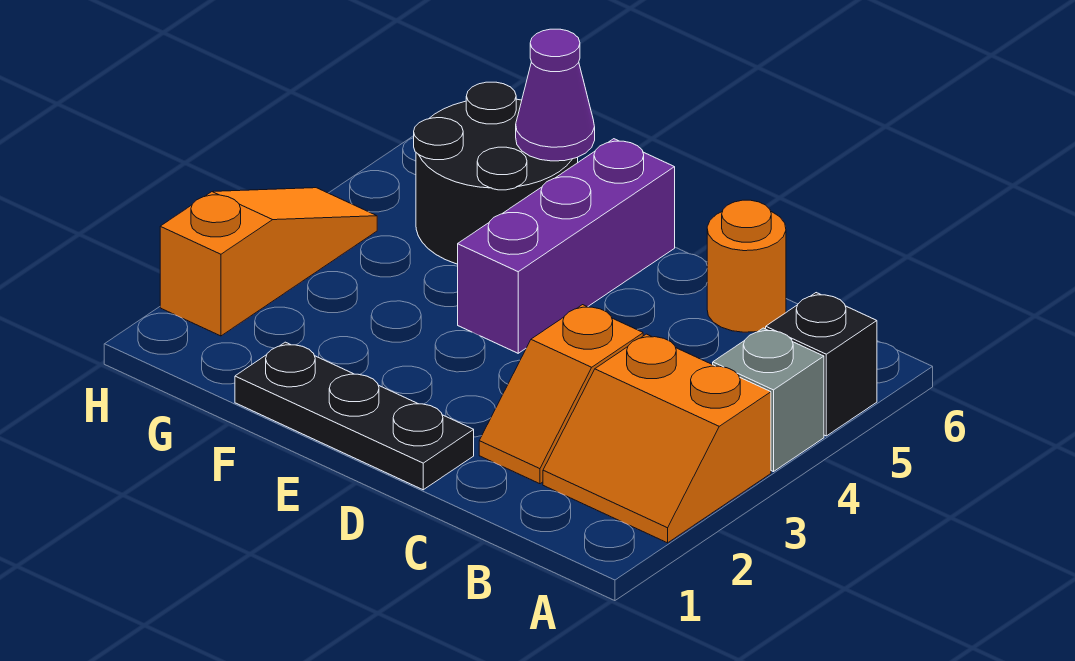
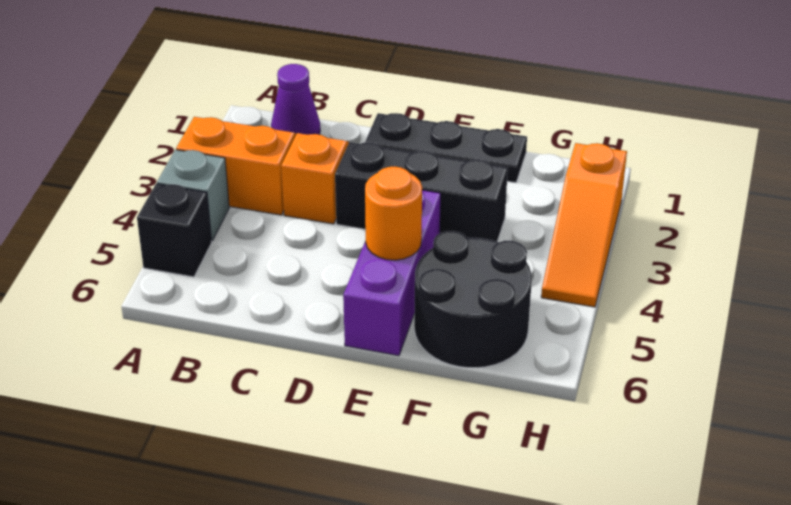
orange round brick C6 level 1 -> orange round brick E5 level 2
none -> black brick D3:F3 level 1
purple cone F6 level 2 -> purple cone B1 level 1

